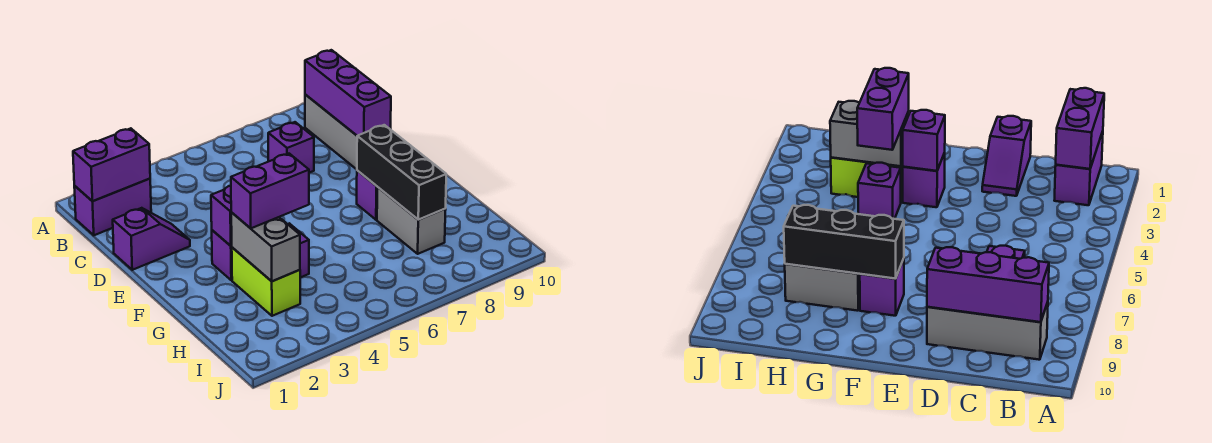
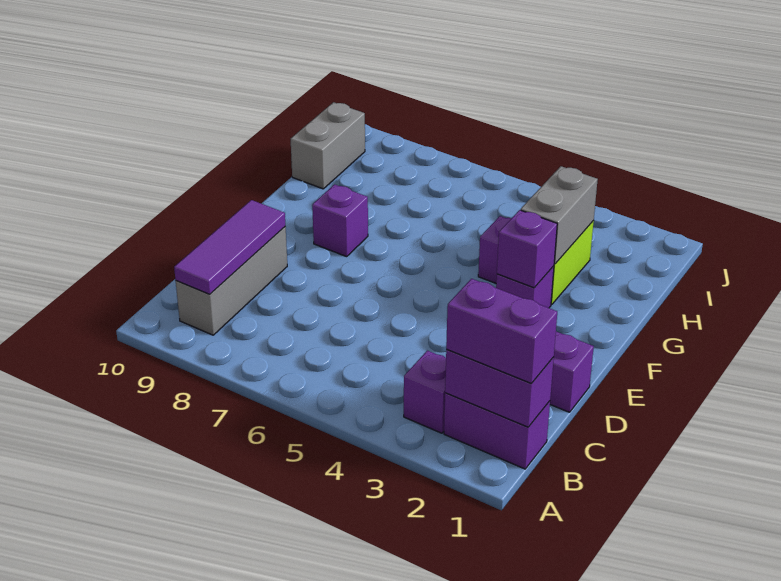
purple brick B9:D9 level 2 -> purple tile B9:D9 level 2
purple brick C7 level 1 -> purple brick B3 level 1
black brick F8:H8 level 2 -> none
purple brick G3:G4 level 3 -> purple brick B1:B2 level 3
grey brick G8:H8 level 1 -> grey brick H10:I10 level 1

